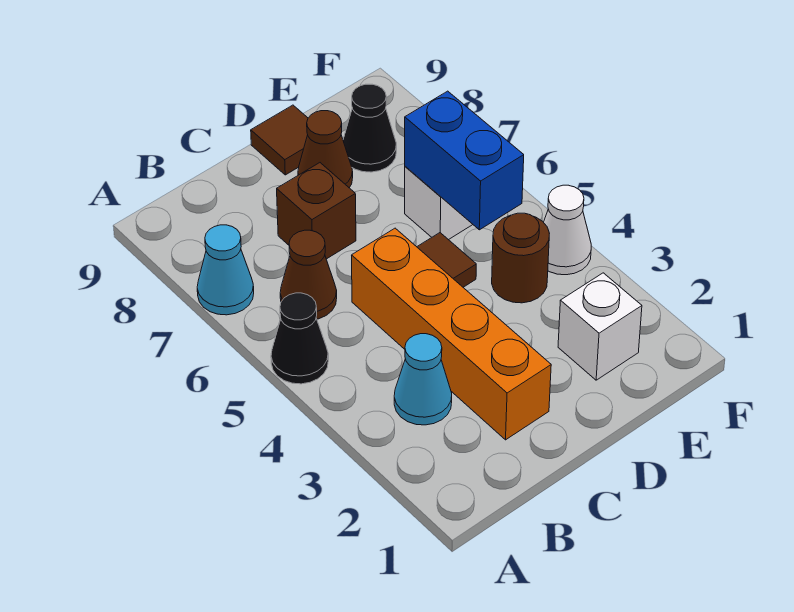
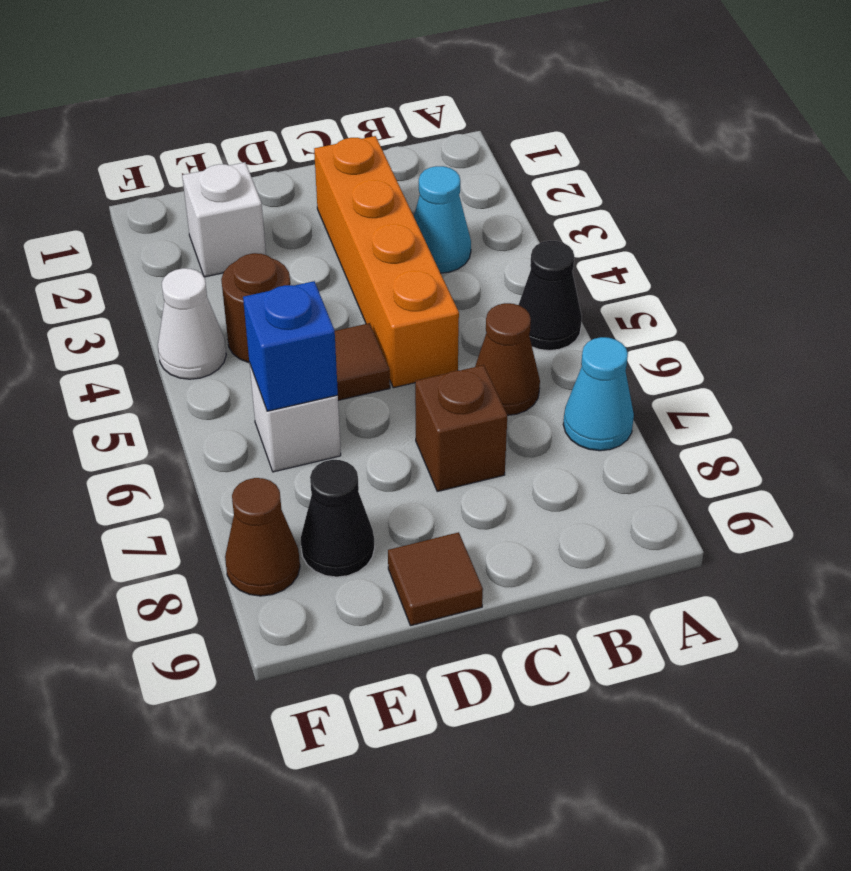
brown cone D8 level 1 -> brown cone F8 level 1
blue brick E5:E6 level 2 -> blue brick E6 level 2

